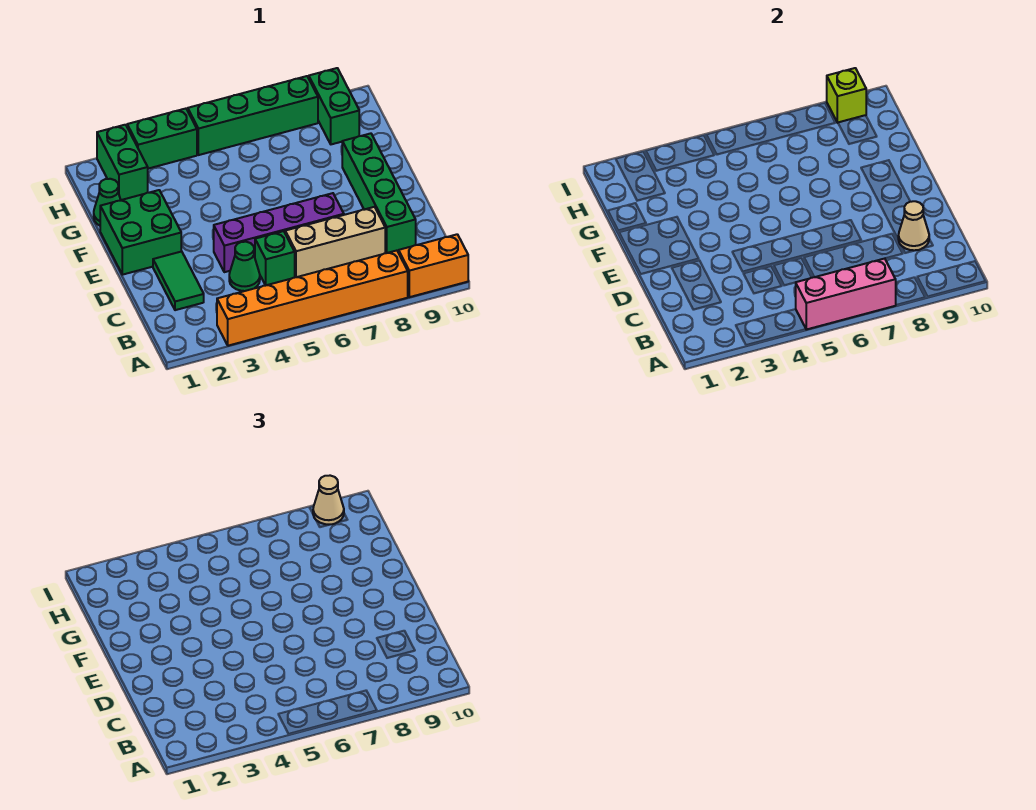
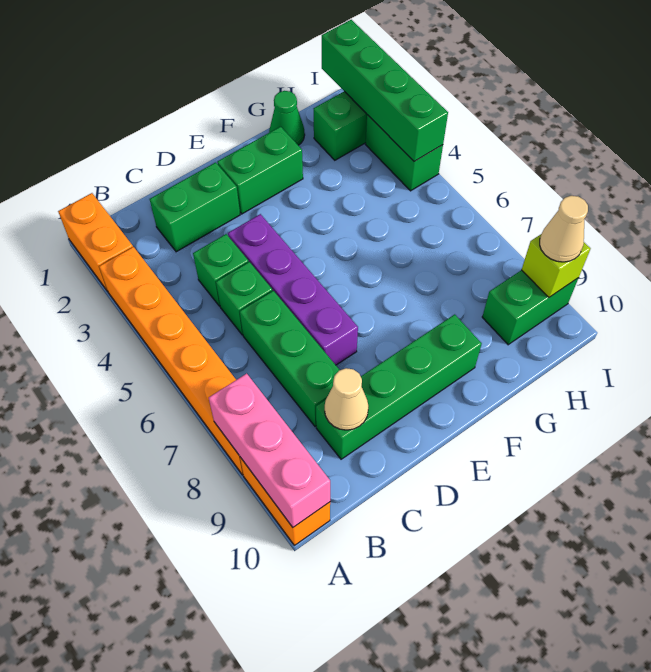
none -> orange brick A1:A2 level 1
pink brick A5:A7 level 2 -> pink brick A8:A10 level 2
green tile C2:D2 level 1 -> green brick C2:D2 level 1
green cone C4 level 1 -> green brick C4 level 1
tan brick C6:C8 level 1 -> green brick C6:C8 level 1
green brick E1:F2 level 1 -> green brick E2:F2 level 1
green brick I5:I8 level 1 -> green brick I1:I4 level 2

